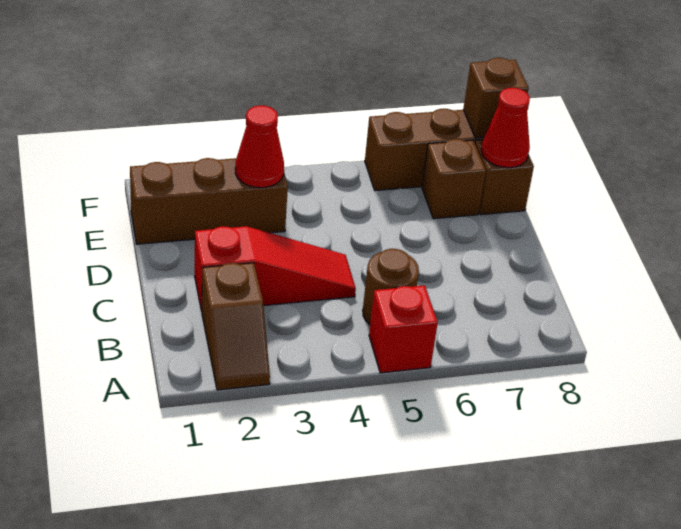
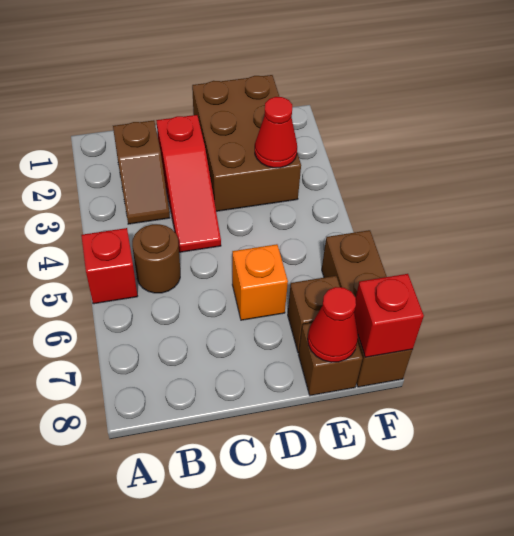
brown slope A2:B2 level 1 top B -> brown slope B2:B3 level 1 top 2
none -> orange brick D6 level 1
brown brick E1:E3 level 1 -> brown brick D1:E3 level 1
brown brick F8 level 2 -> red brick F8 level 2

